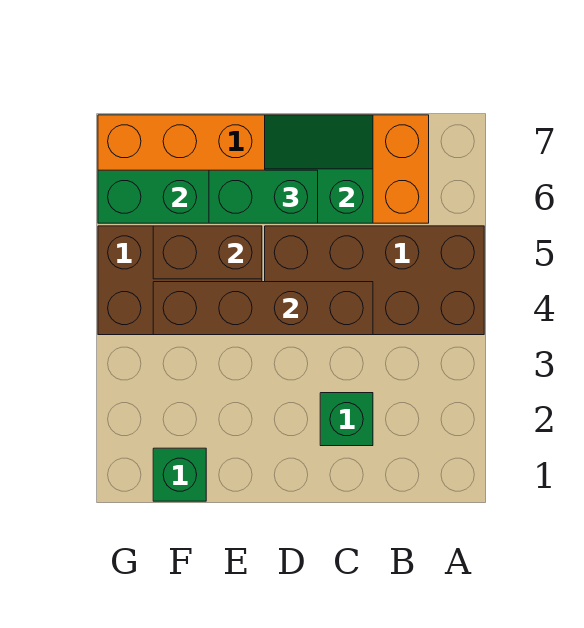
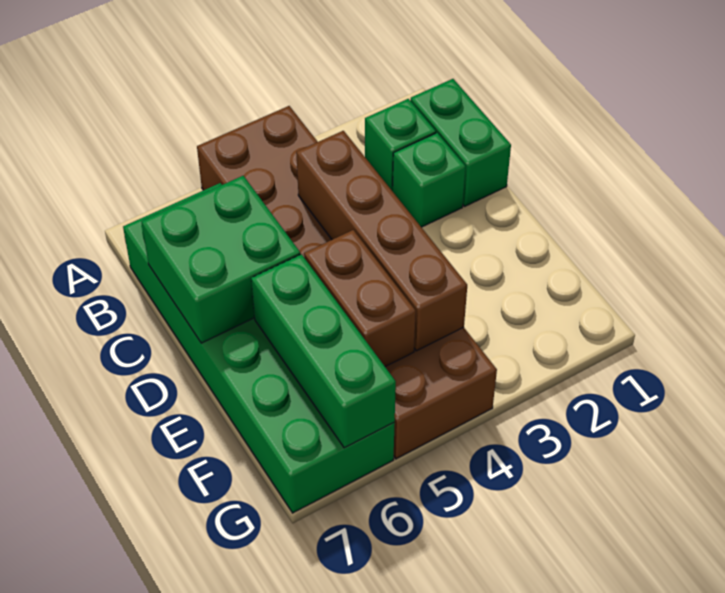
orange brick B6:G7 level 1 -> green brick B6:G7 level 1
green slope C6:D7 level 2 top 6 -> green brick C6:D7 level 2
green brick D6:E6 level 3 -> green brick B1:C1 level 1
green brick F1 level 1 -> green brick B2 level 1

